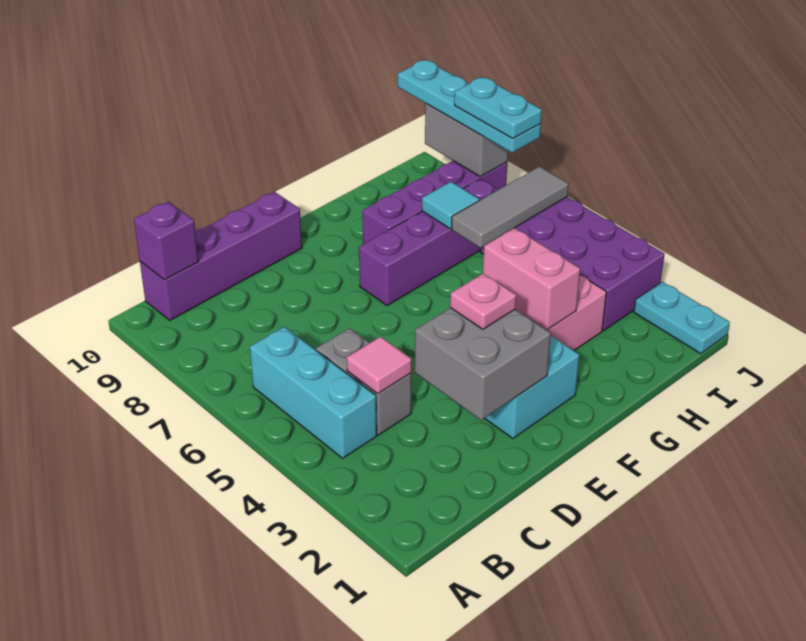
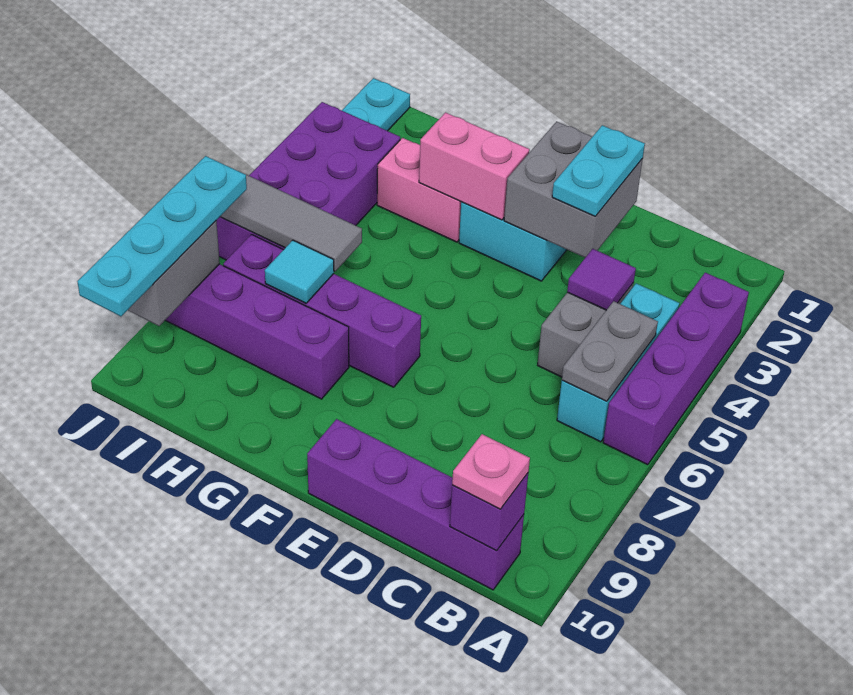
none -> purple brick A3:A6 level 1
none -> grey plate B5:B6 level 2
pink tile C4 level 2 -> purple tile C4 level 2
pink plate E3 level 3 -> pink plate B10 level 3
pink brick G3:G4 level 2 -> pink brick F3:G3 level 2
cyan plate J7:J8 level 4 -> cyan plate D2:D3 level 3

